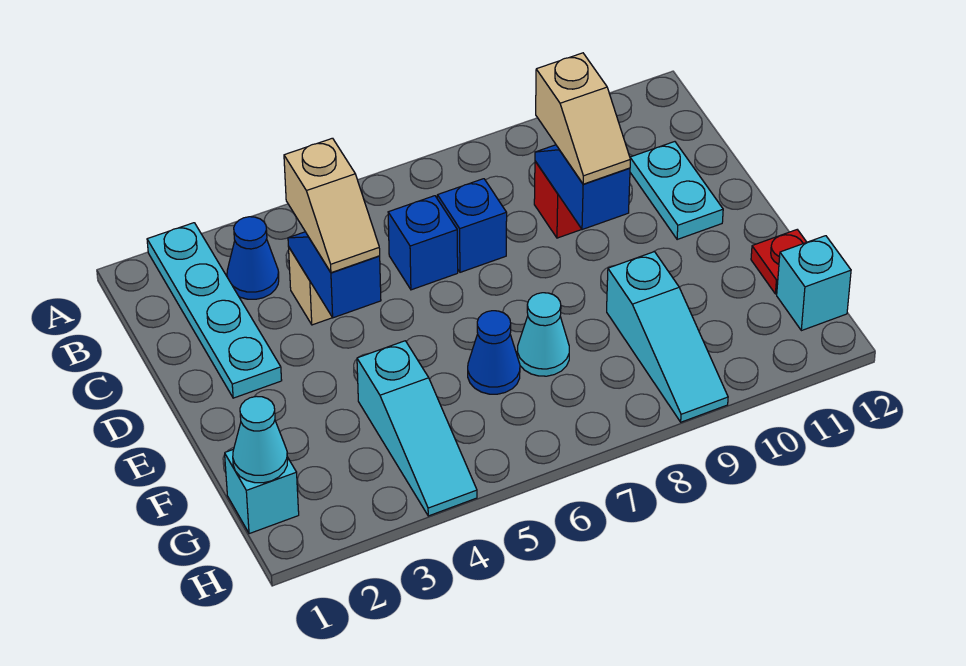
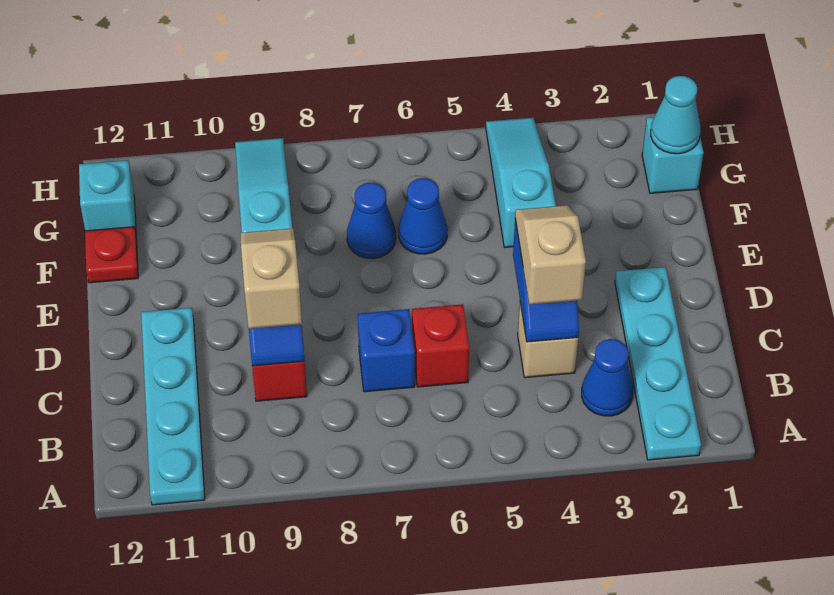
blue brick C6 level 1 -> red brick C6 level 1
cyan plate C11:D11 level 1 -> cyan plate A11:D11 level 1
cyan cone F7 level 1 -> blue cone F7 level 1

